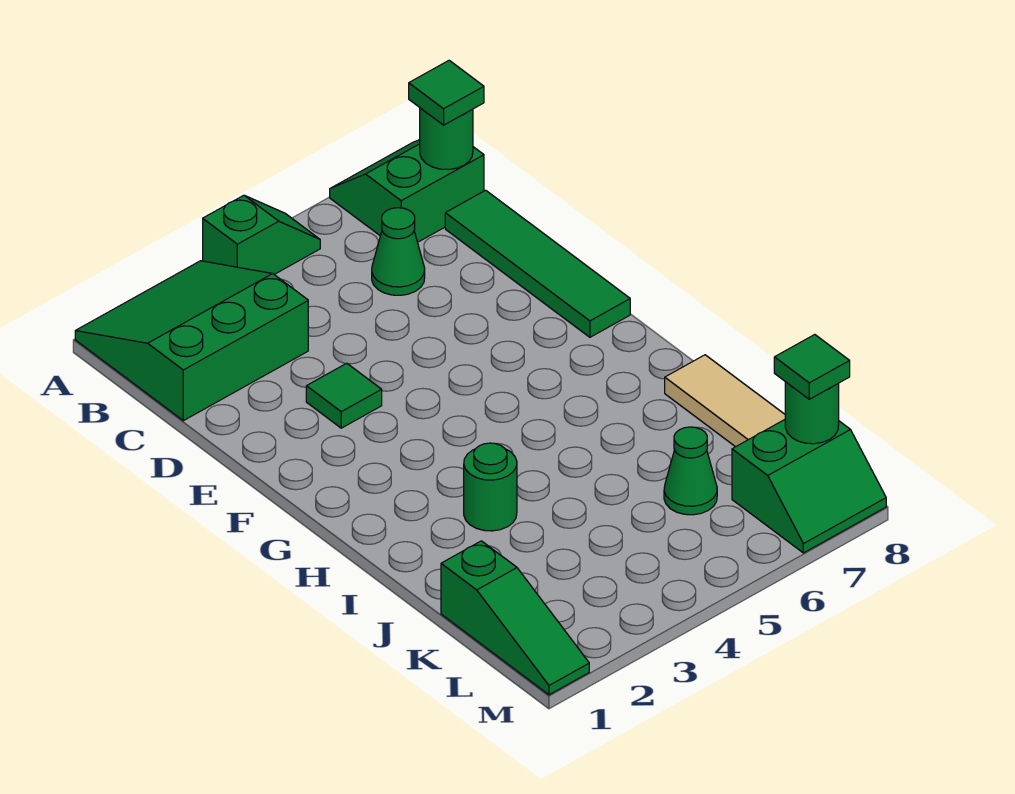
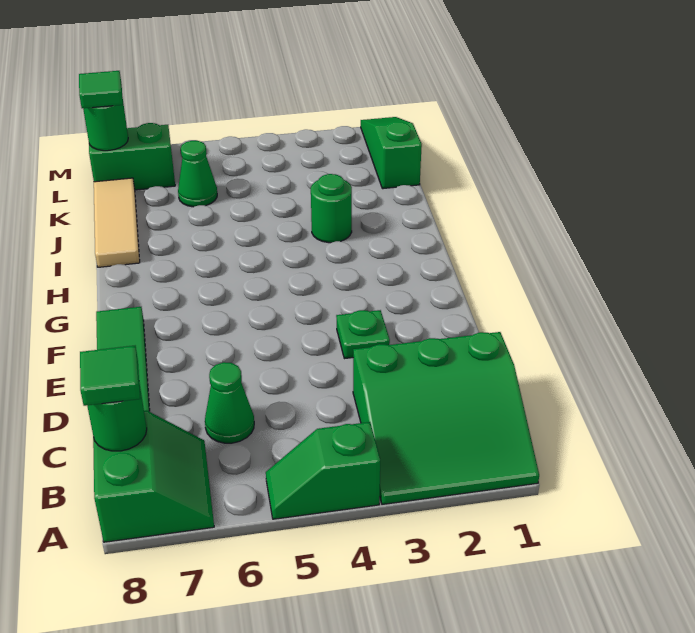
green slope A7:B8 level 1 top B -> green slope A7:B8 level 1 top 8
green tile E3 level 1 -> green plate E3 level 1

